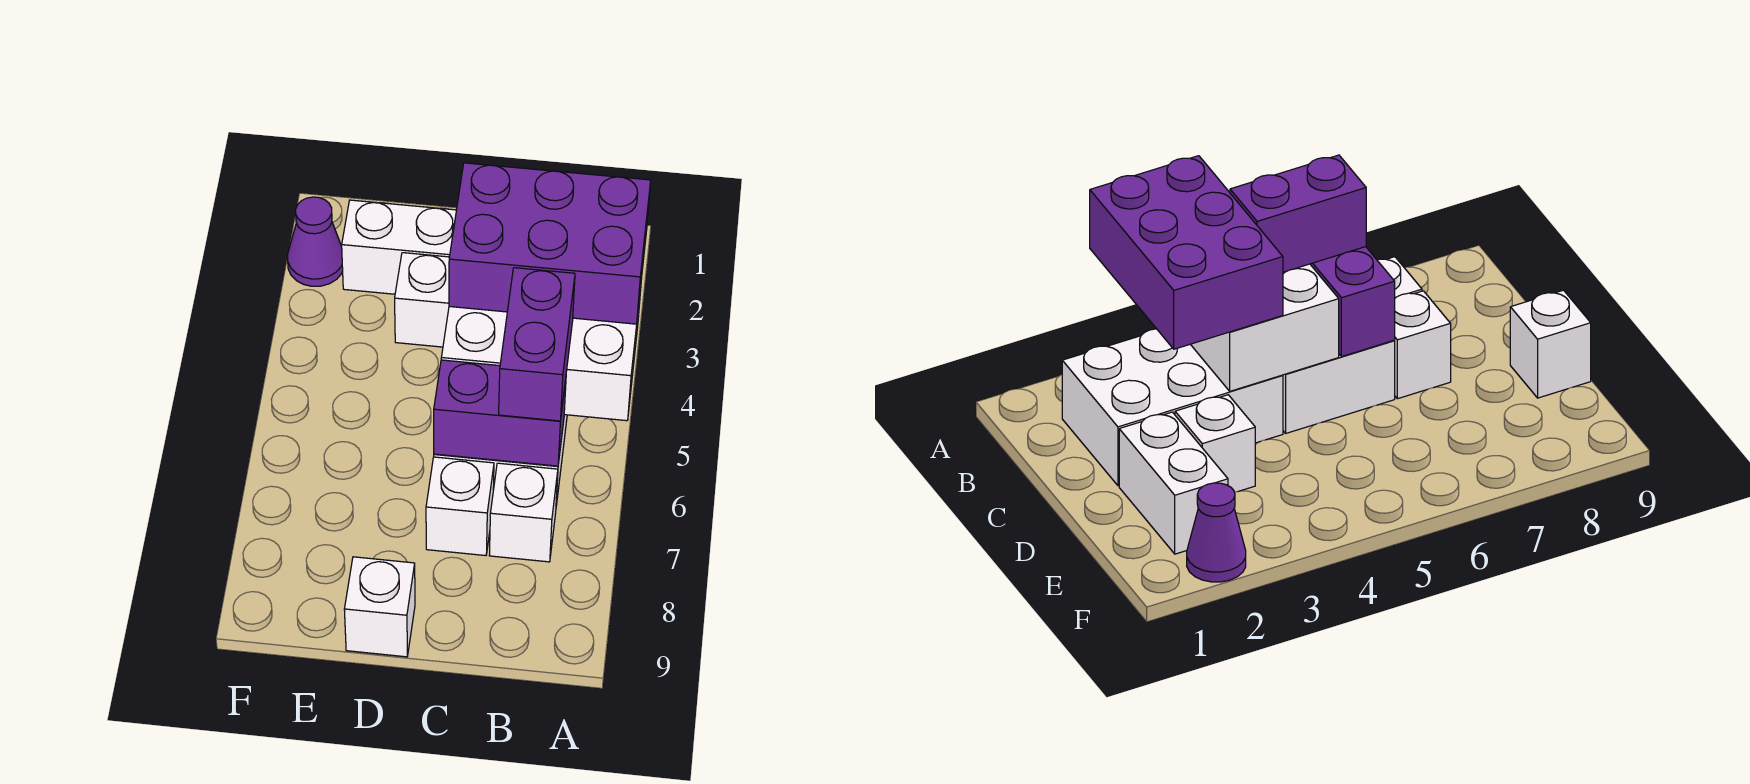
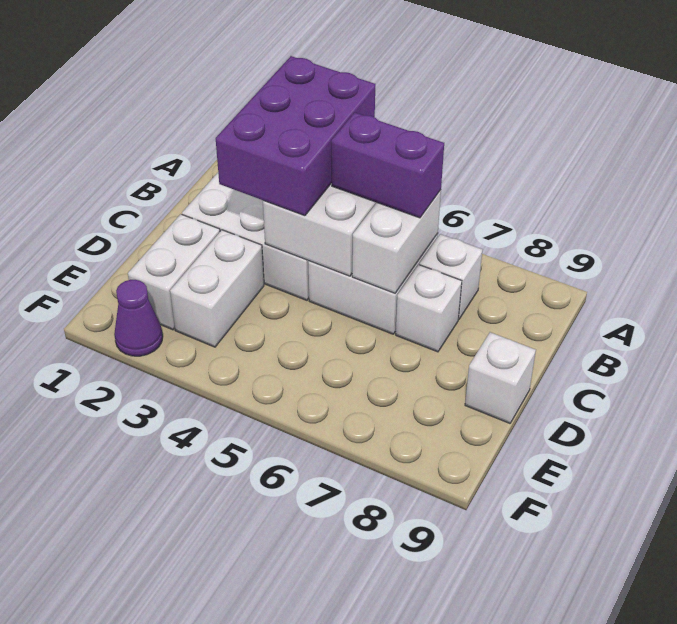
purple brick B6:C6 level 2 -> white brick B6:C6 level 2
white brick D3 level 1 -> white brick D3:E3 level 1

